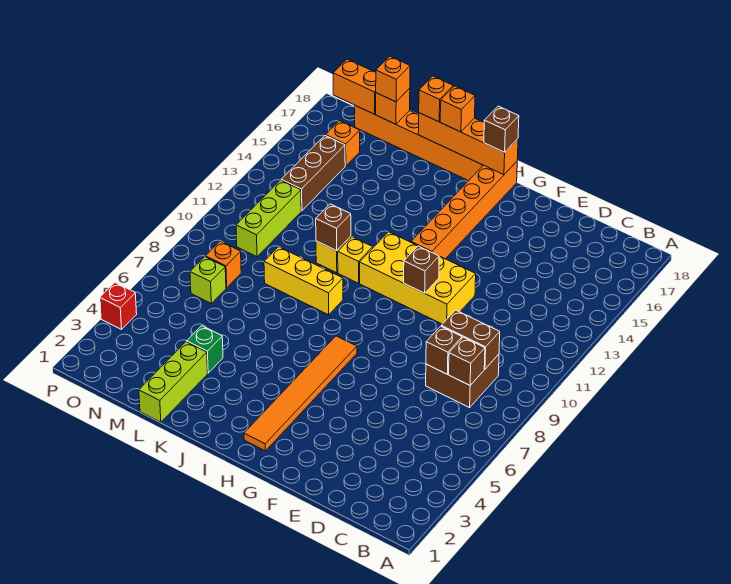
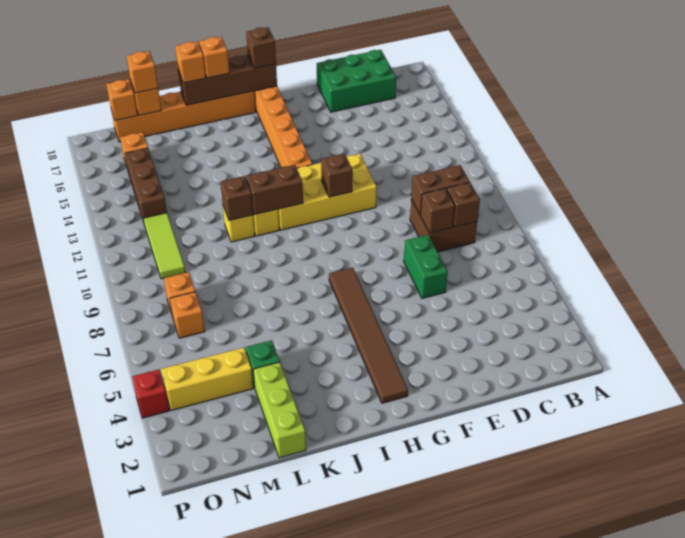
none -> green brick C17:E18 level 1
none -> green brick E6:E7 level 1
orange tile H2:H7 level 1 -> brown tile H2:H7 level 1
orange brick H18:K18 level 2 -> brown brick H18:K18 level 2
none -> brown brick I11:J11 level 2
yellow brick J9:L9 level 1 -> yellow brick M4:O4 level 1
lime brick N7 level 1 -> orange brick N7 level 1
lime brick N10:N12 level 1 -> lime tile N10:N12 level 1
orange brick N18:O18 level 2 -> orange brick N18 level 2

